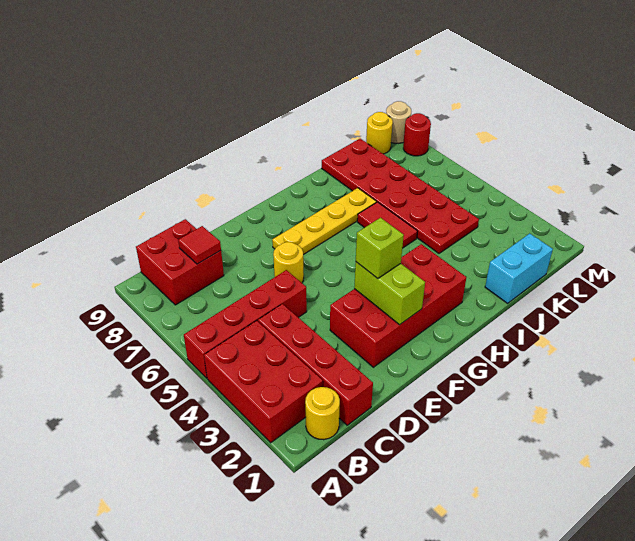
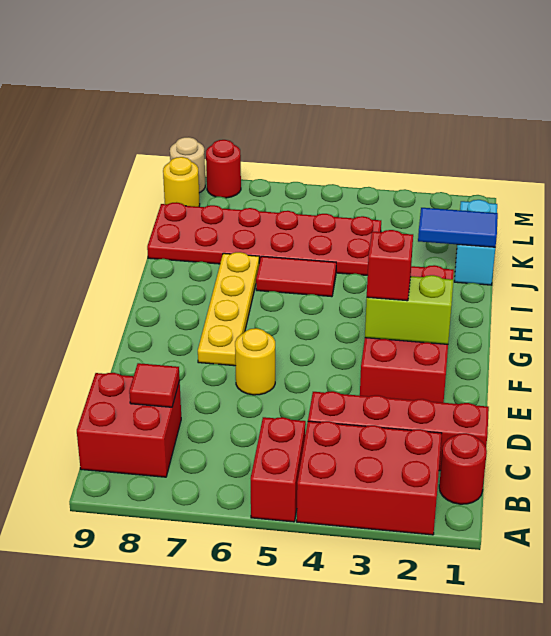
red brick A5:D5 level 1 -> red brick A5:B5 level 1
yellow round brick B1 level 1 -> red round brick B1 level 1
lime brick F3 level 3 -> red brick F3 level 3
none -> blue tile J1:J2 level 2

